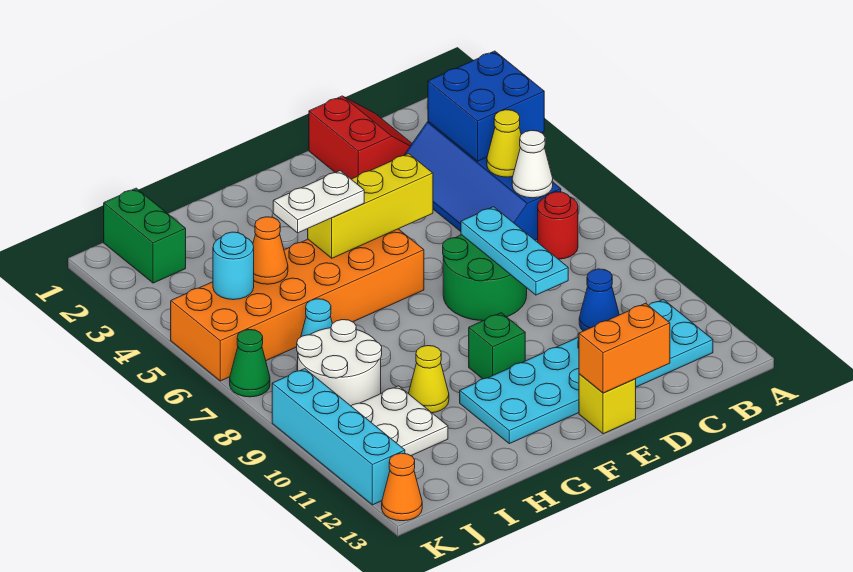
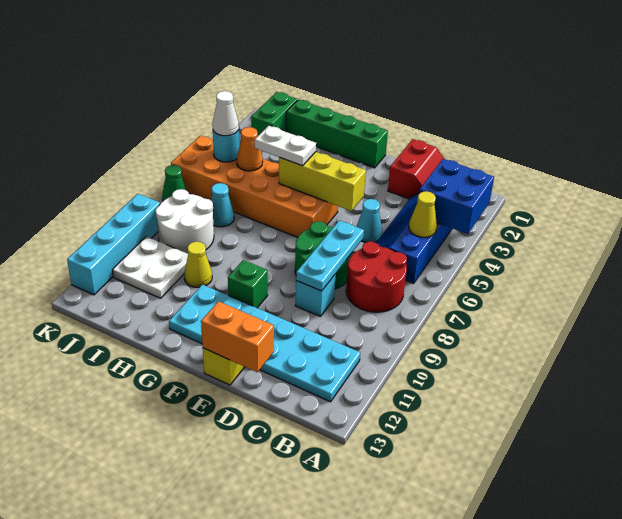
white cone B6 level 2 -> white cone J5 level 3
red round brick B7 level 1 -> red round brick B7:C8 level 1
blue cone C10 level 1 -> none
none -> cyan cone D5 level 1
none -> cyan brick D9 level 1
none -> green brick F1:I1 level 1
orange cone K13 level 1 -> none

